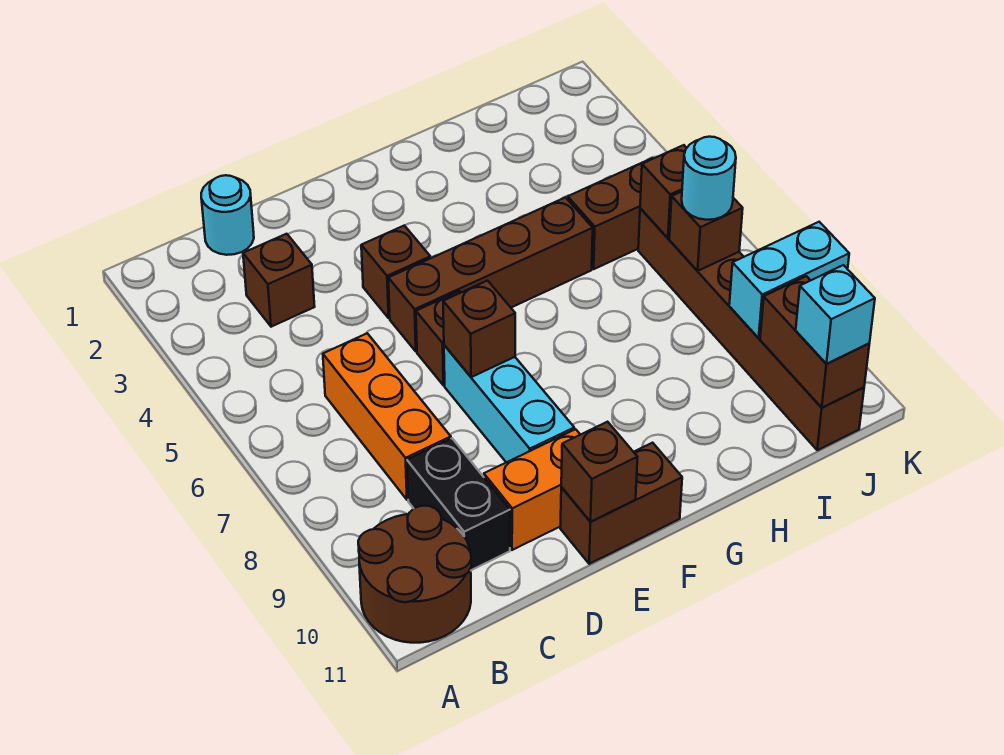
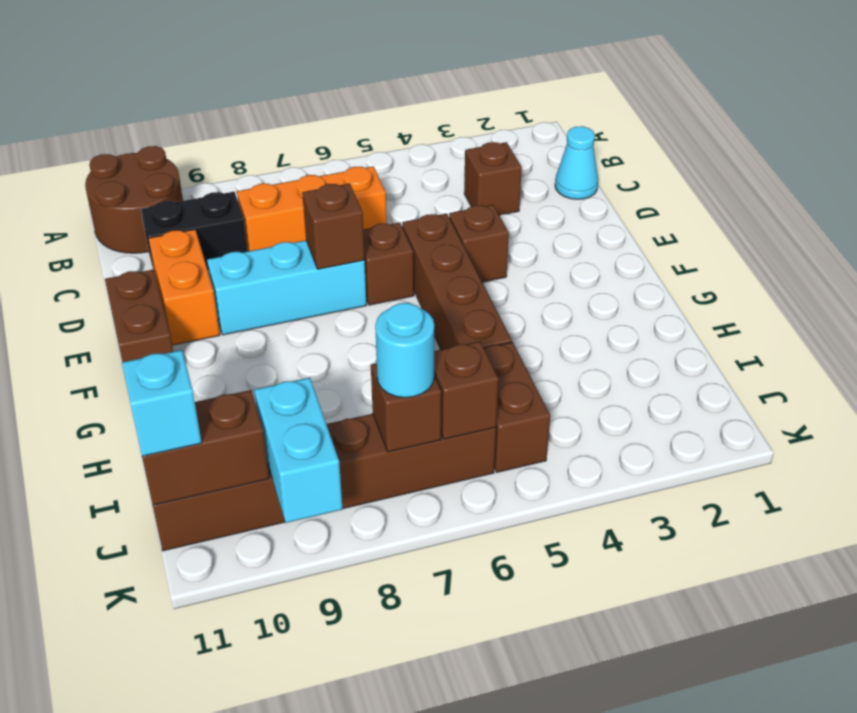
cyan round brick C1 level 1 -> cyan cone C1 level 1
brown brick E11 level 2 -> none

